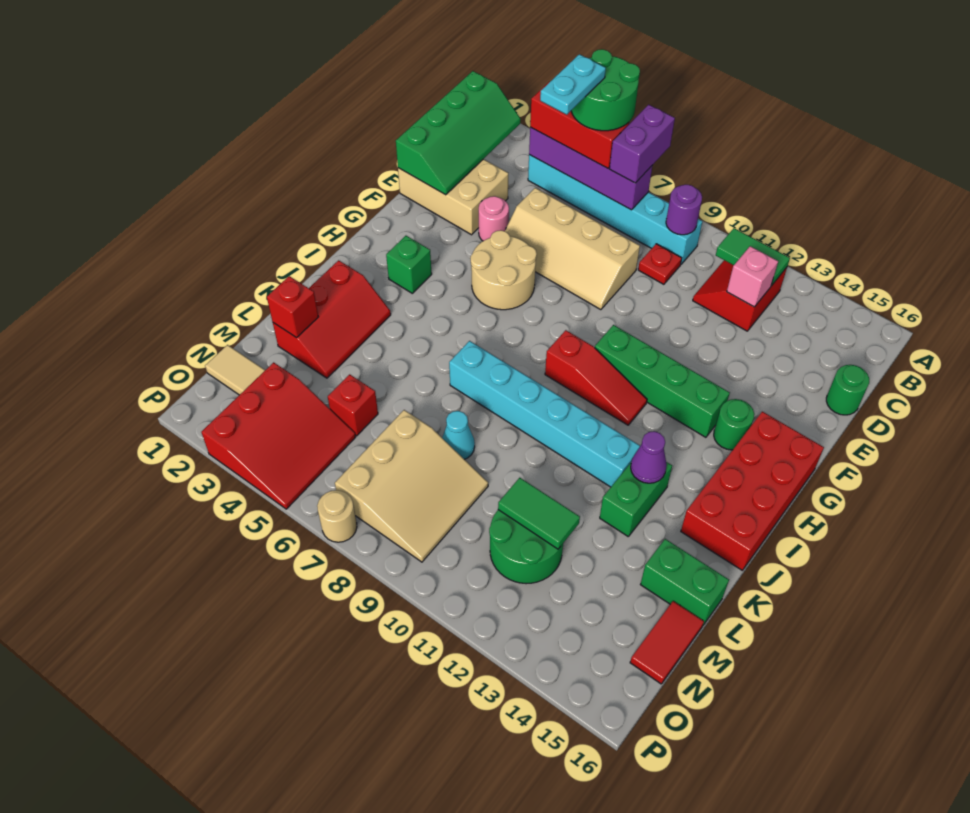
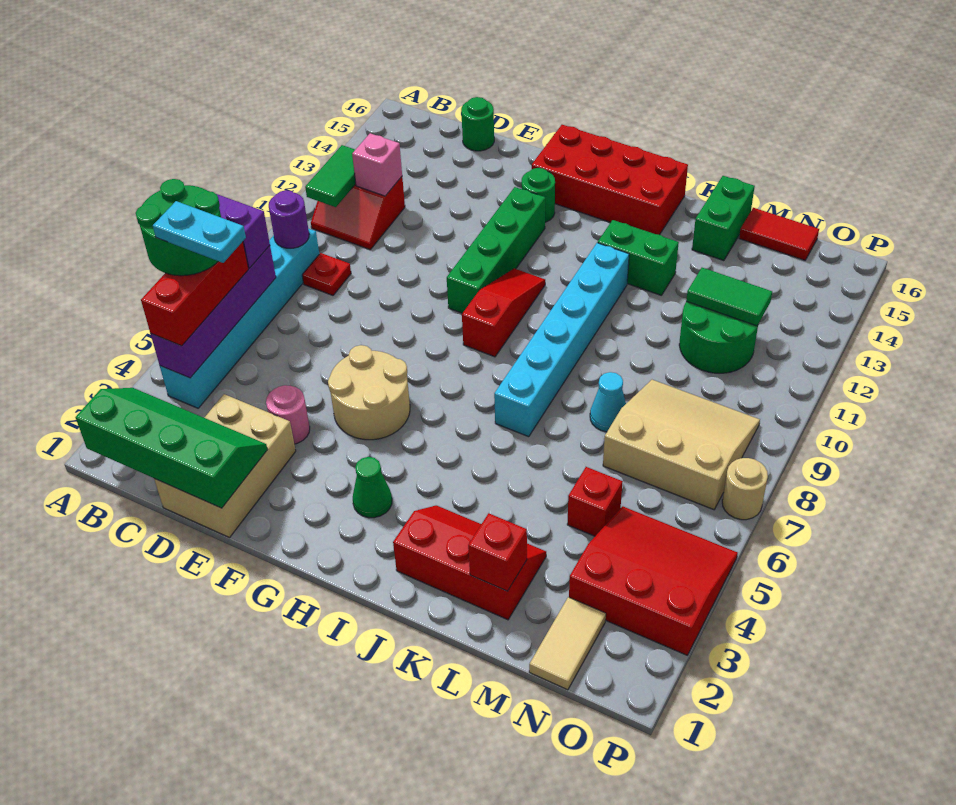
tan slope D5:E8 level 1 top D -> none
green brick H3 level 1 -> green cone H3 level 1
purple cone J13 level 2 -> none
green tile M11:M12 level 2 -> green tile M12:N12 level 2

